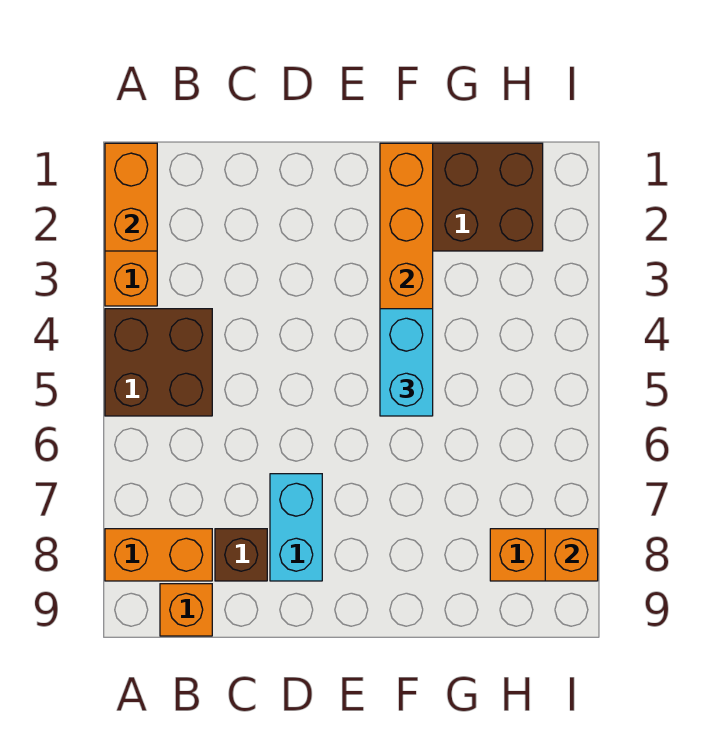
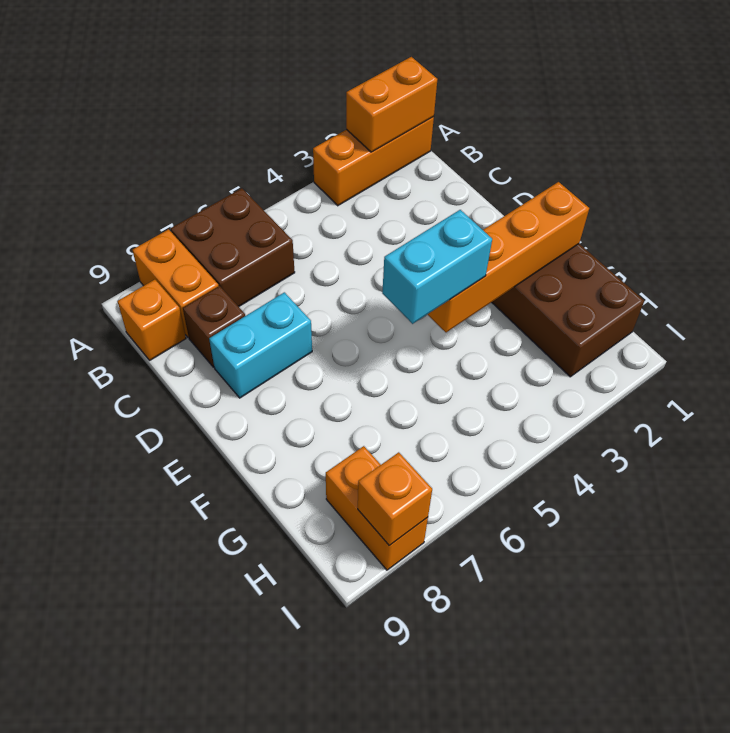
brown brick A4:B5 level 1 -> brown brick A6:B7 level 1

